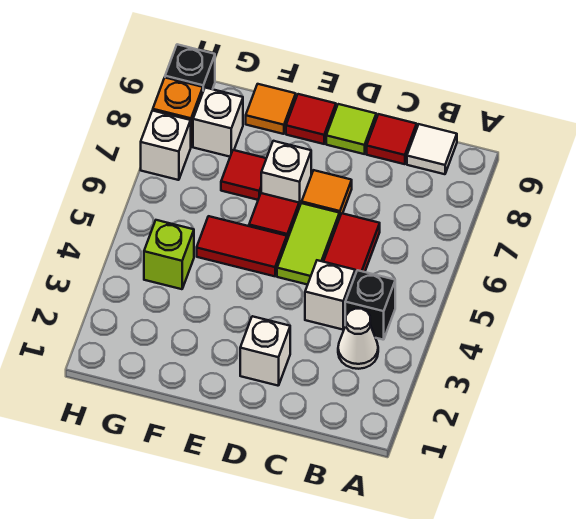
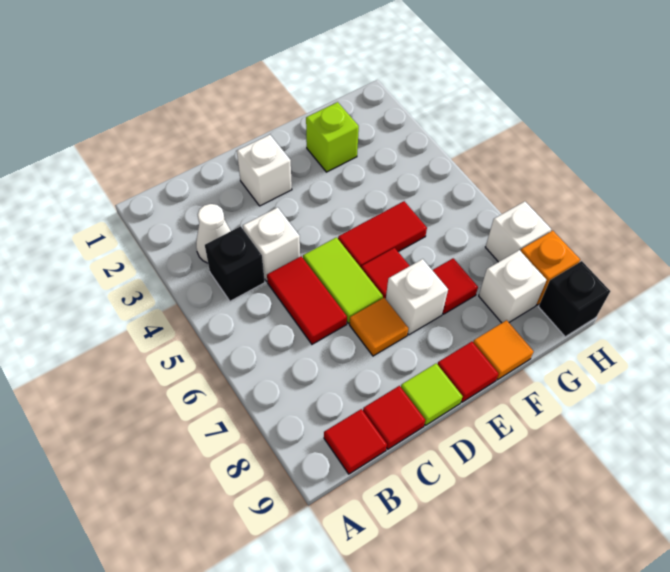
white tile B9 level 1 -> red tile B9 level 1
lime brick G4 level 1 -> lime brick F2 level 1

